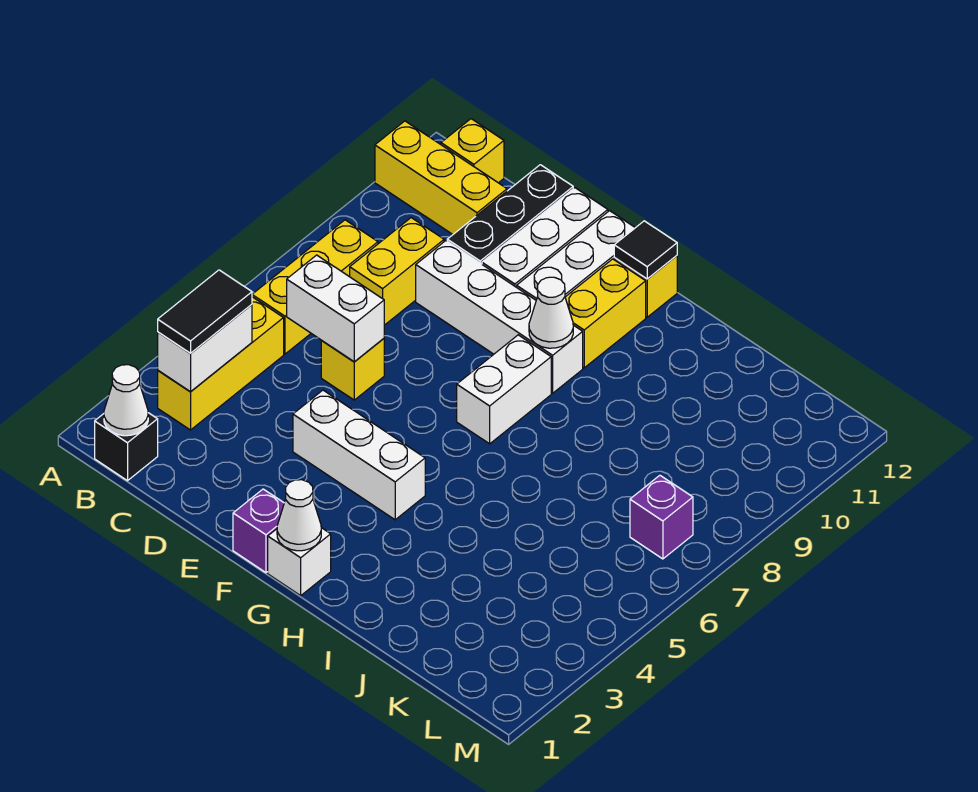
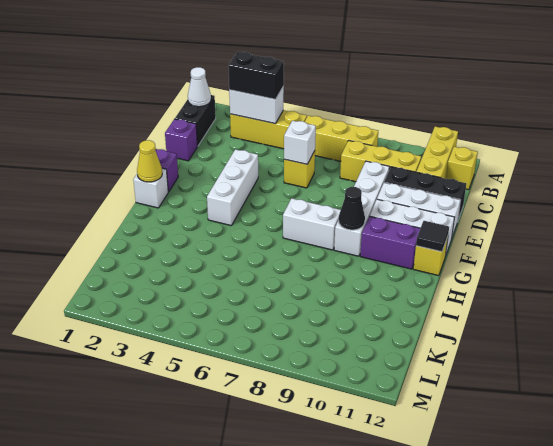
black brick B1 level 1 -> black brick B1:C1 level 1
black tile B3:B4 level 3 -> black brick B3:B4 level 3
white brick C6:D6 level 2 -> white brick D6 level 2
yellow brick C8:C9 level 1 -> yellow brick C8:C10 level 1
white cone G1 level 2 -> yellow cone G1 level 2
white cone G9 level 2 -> black cone G9 level 2
yellow brick G10:G11 level 1 -> purple brick G10:G11 level 1
purple brick L7 level 1 -> purple brick D1 level 1

